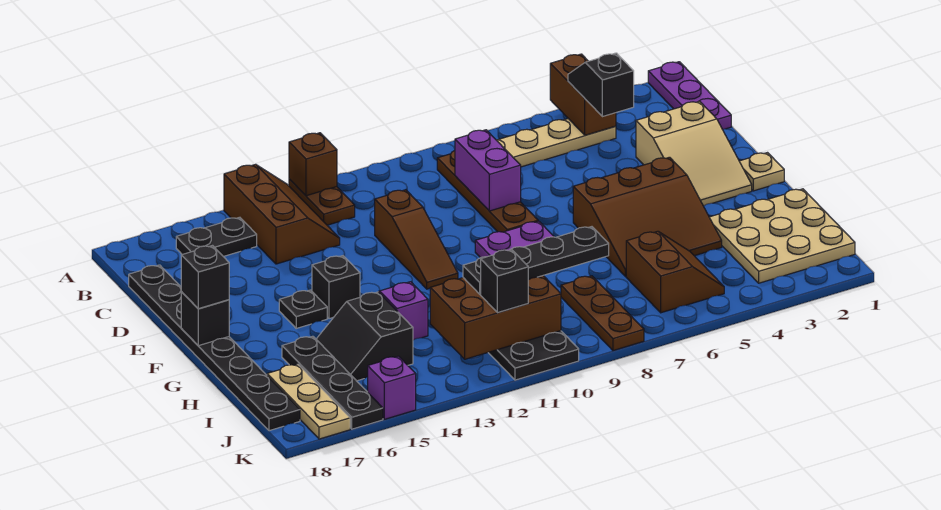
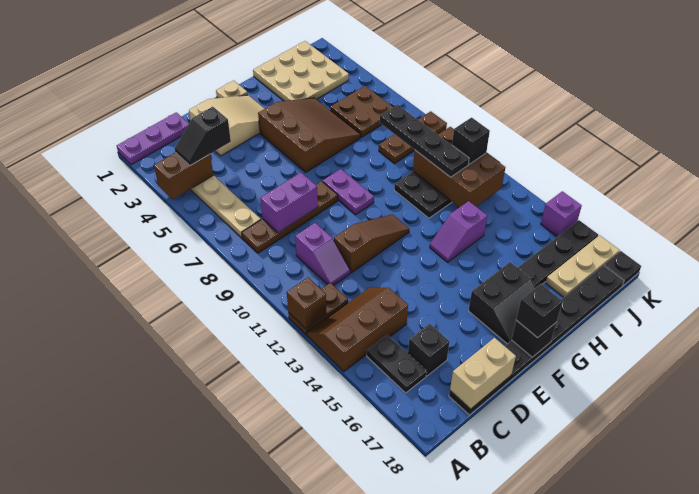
none -> purple slope C10:C11 level 1 top 10
none -> tan brick C18:D18 level 2
black brick F14 level 1 -> black brick C16 level 1
black plate F15 level 1 -> black plate K18 level 1
black slope H14:I15 level 1 top 14 -> black slope F16:G17 level 1 top 16
brown slope I5:J6 level 1 top 6 -> brown plate I5:J6 level 1

